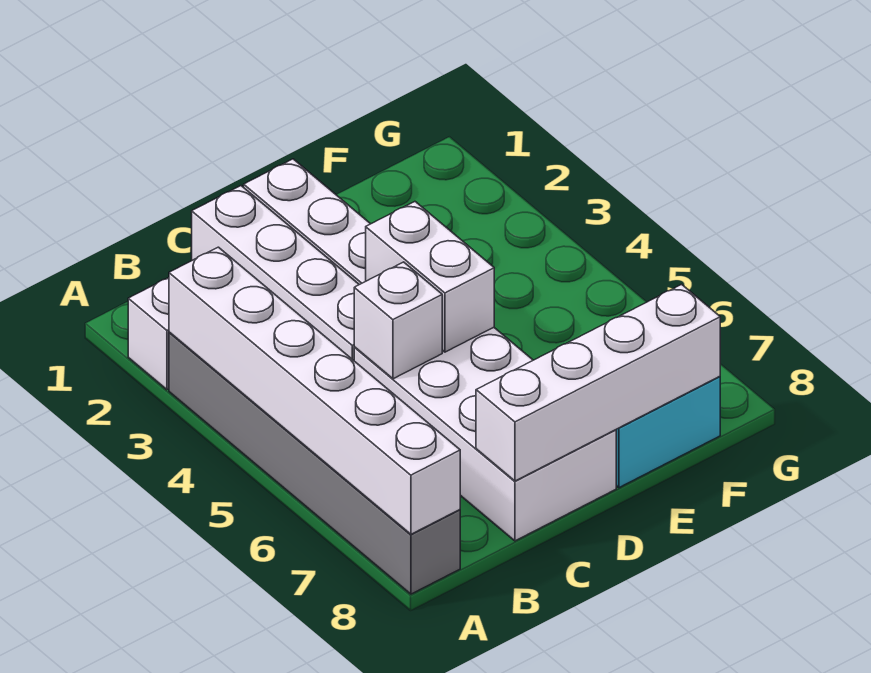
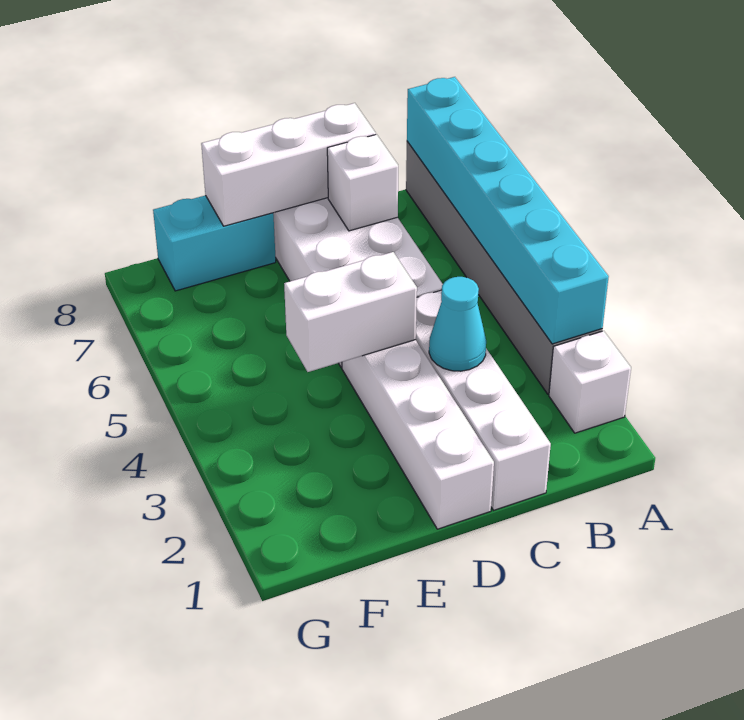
white brick A3:A8 level 2 -> cyan brick A3:A8 level 2
none -> cyan cone C3 level 2
white brick C5 level 2 -> white brick C7 level 2
white brick C8:F8 level 2 -> white brick C8:E8 level 2
white brick D4:D5 level 2 -> white brick D4:E4 level 2

